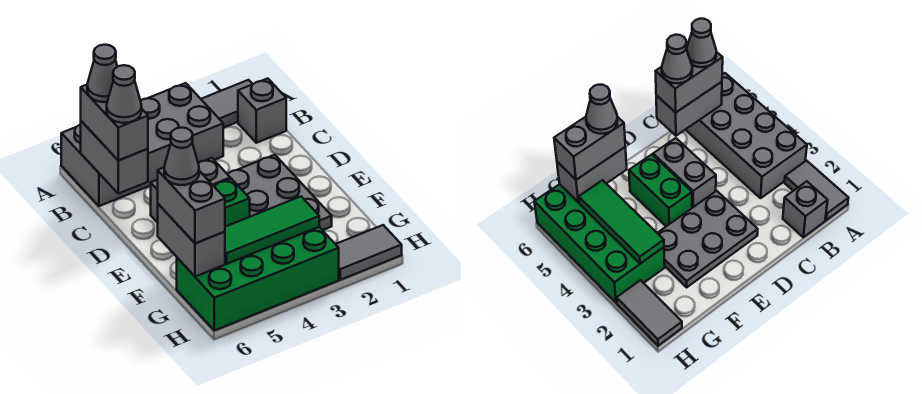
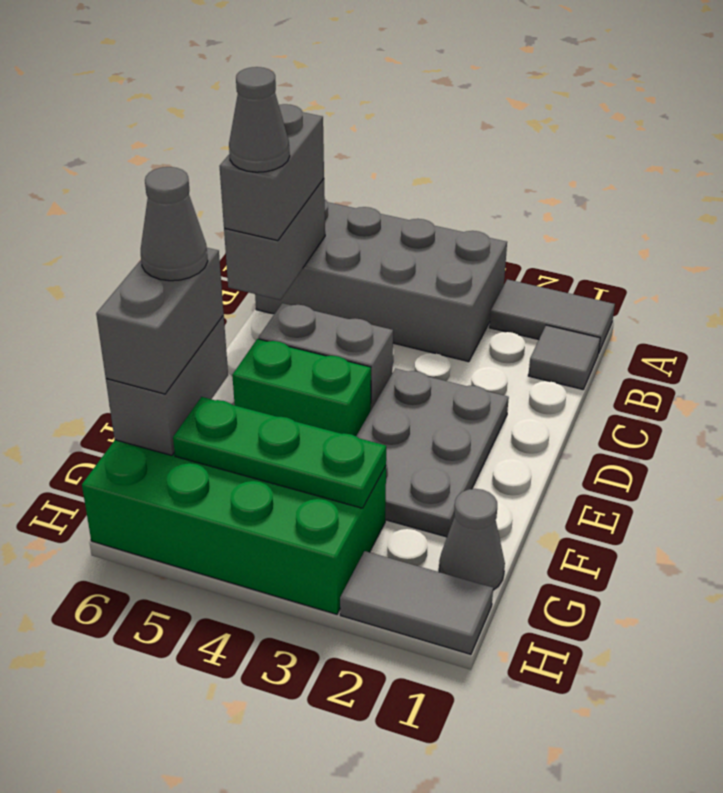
grey brick B1 level 1 -> grey tile B1 level 1
grey cone B6 level 4 -> grey cone G1 level 1
green tile G3:G5 level 2 -> green plate G3:G5 level 2

